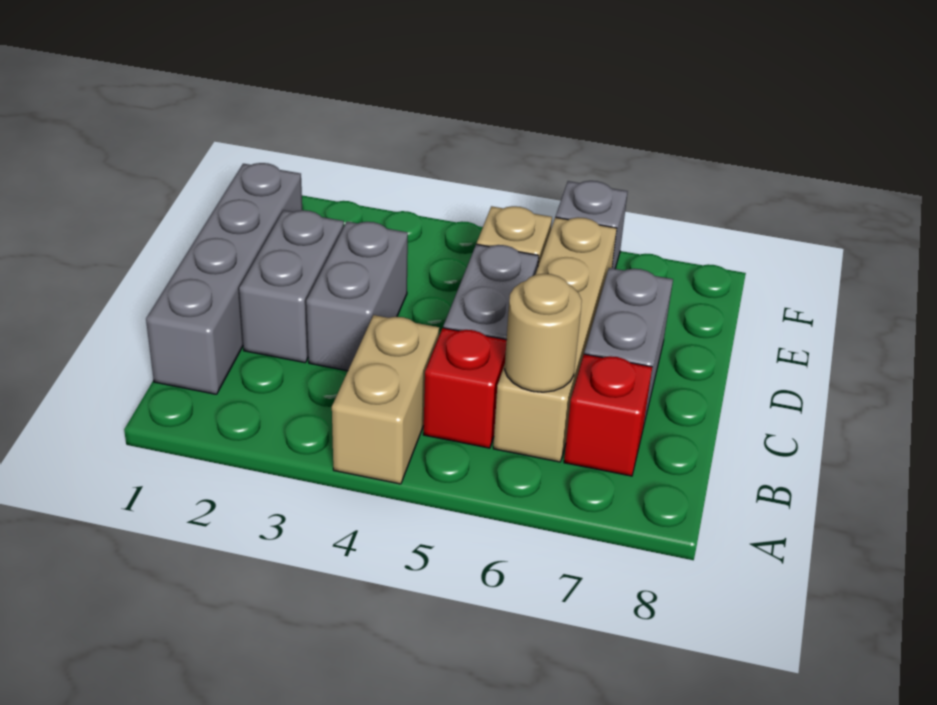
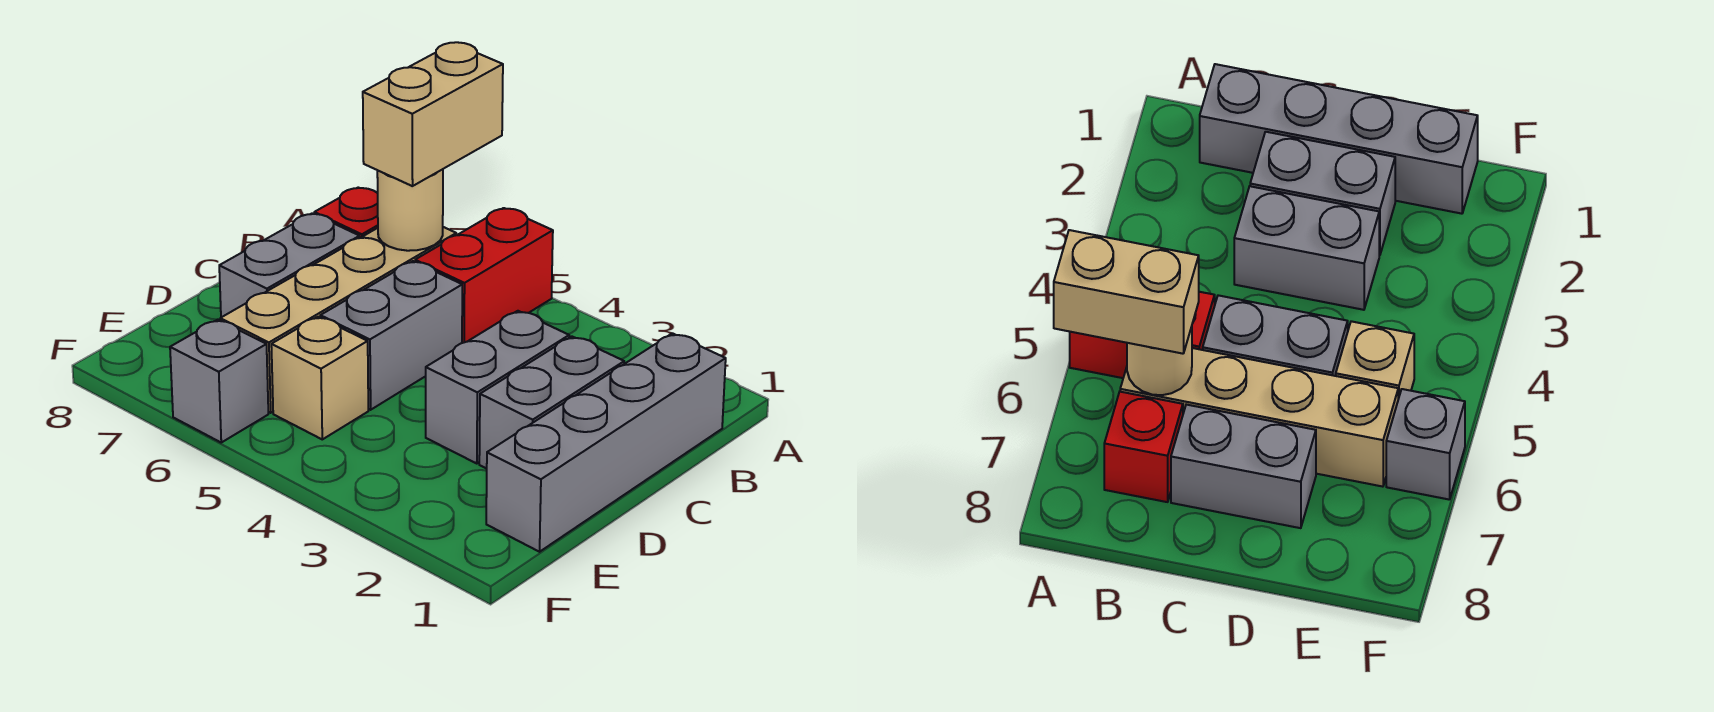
tan brick A4:B4 level 1 -> tan brick A6:B6 level 3
red brick B5 level 1 -> red brick A5:B5 level 1

